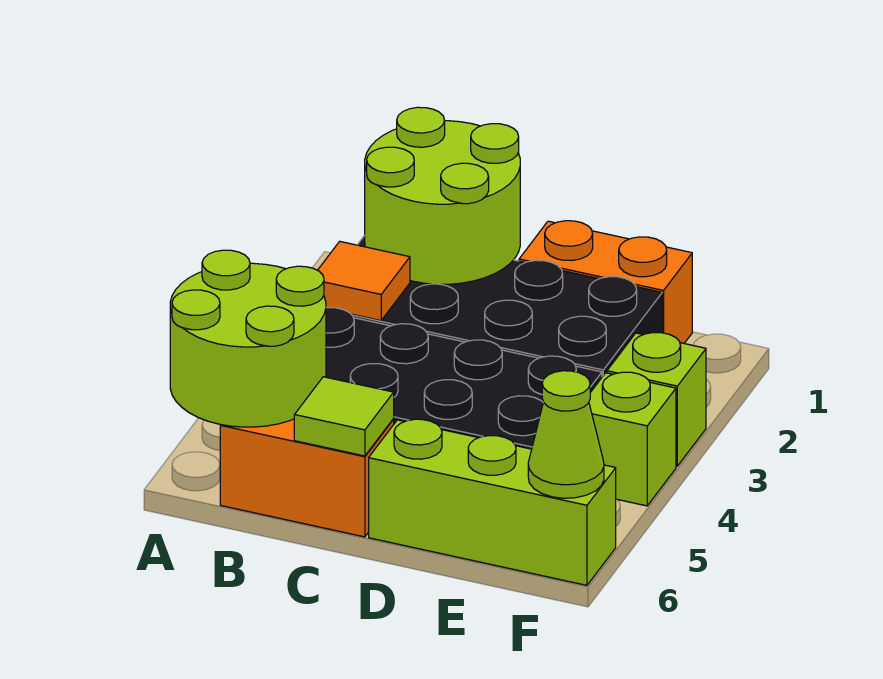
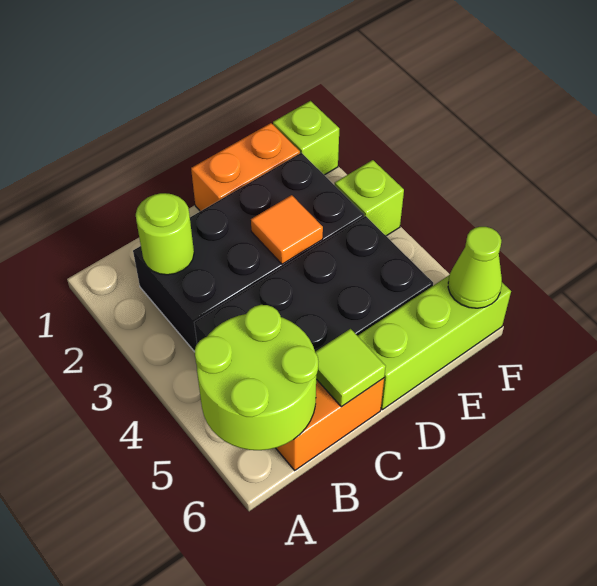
lime round brick B1:C2 level 2 -> lime round brick B2 level 2
orange tile B3 level 2 -> orange tile D3 level 2
lime brick F4 level 1 -> lime brick F1 level 1

